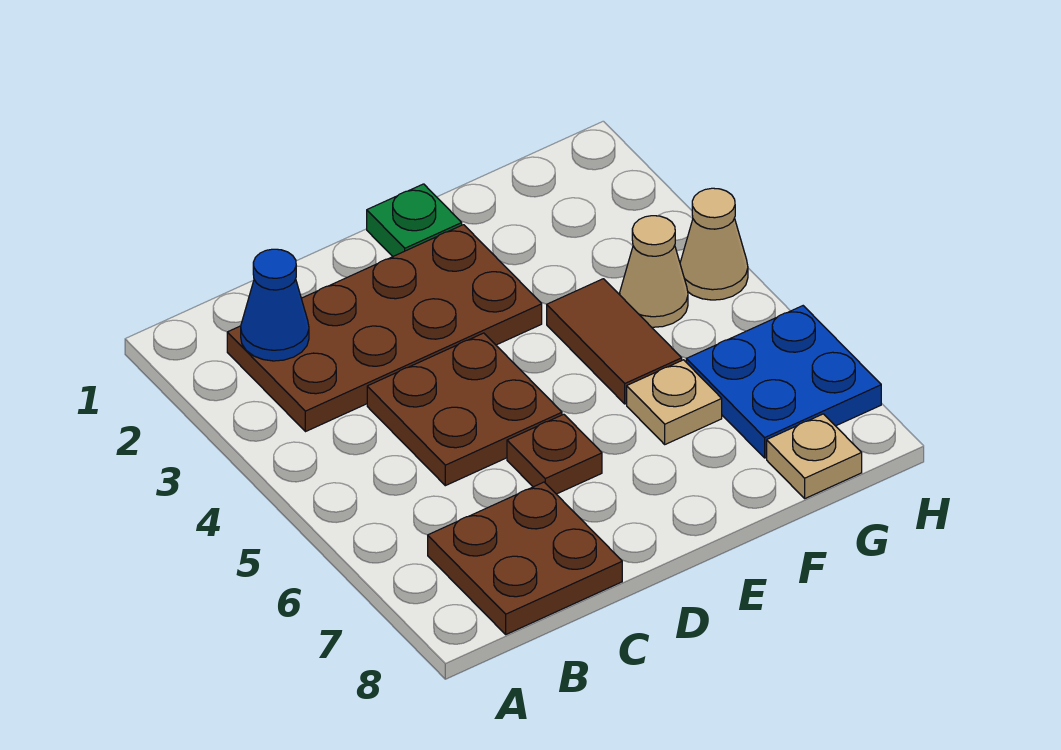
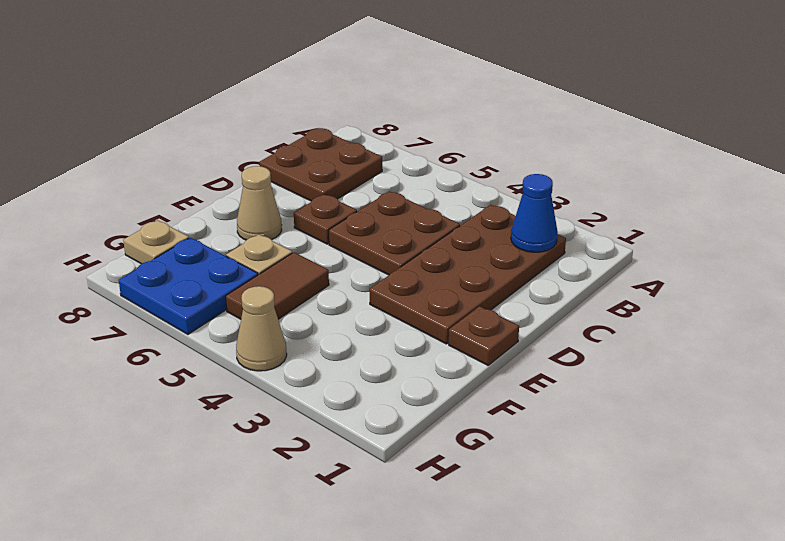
green plate E1 level 1 -> brown plate E1 level 1
brown tile F4:F5 level 1 -> brown tile F5:G5 level 1
tan cone G4 level 1 -> tan cone E7 level 1

